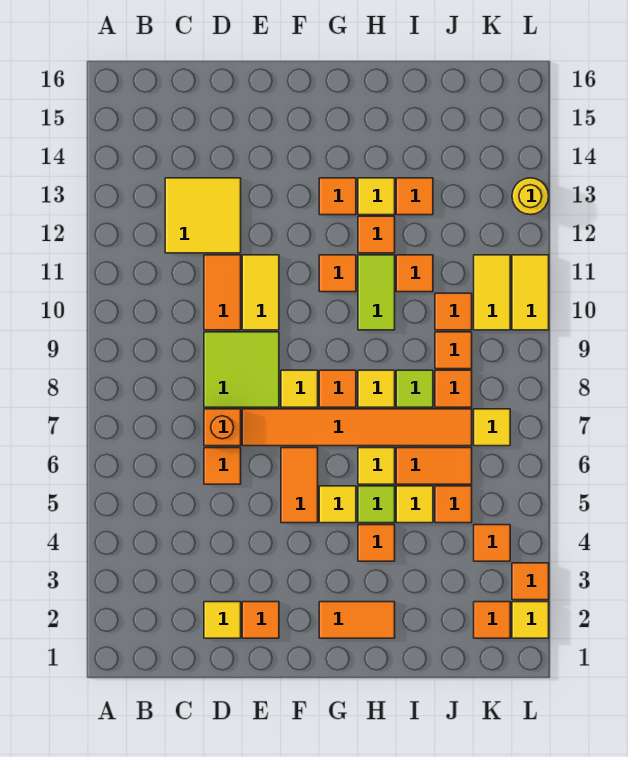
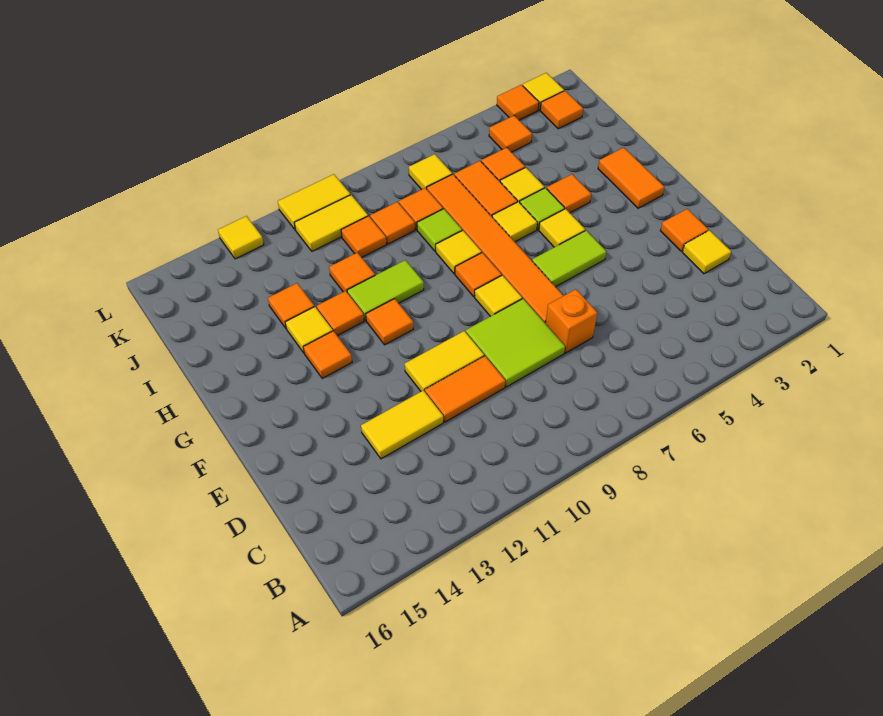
yellow tile C12:D13 level 1 -> yellow tile D12:D13 level 1
orange tile D6 level 1 -> none
orange tile F5:F6 level 1 -> lime tile F5:F6 level 1
yellow round brick L13 level 1 -> yellow tile L13 level 1

